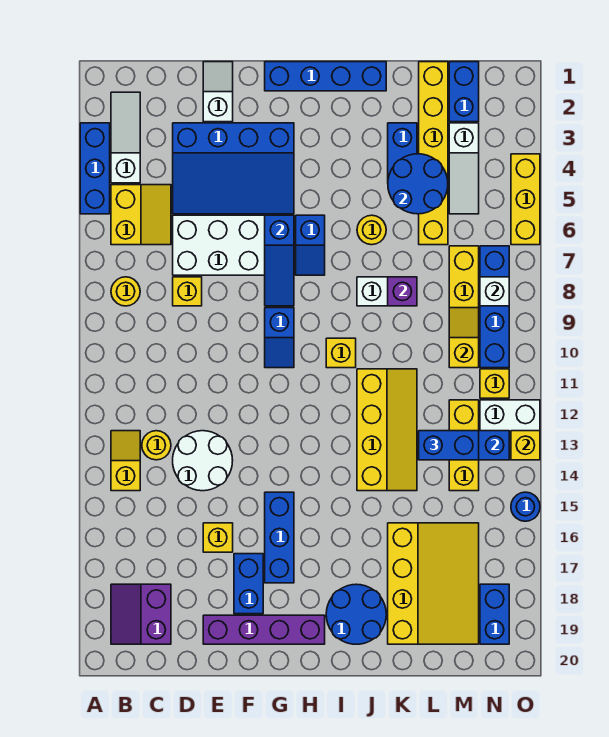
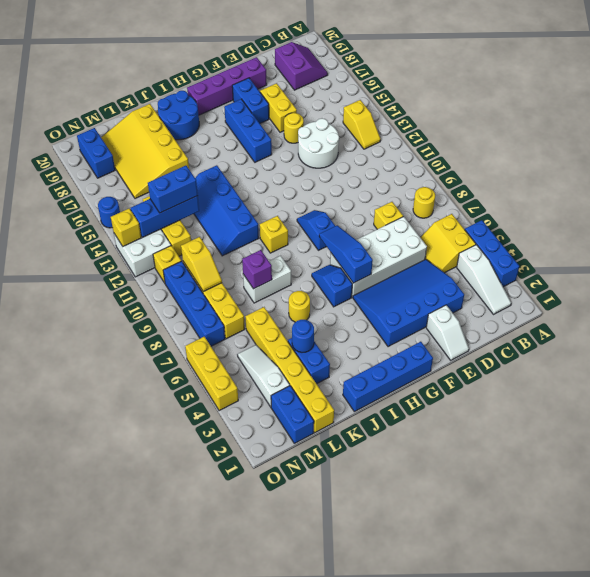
yellow round brick C13 level 1 -> yellow round brick E15 level 1
yellow brick E16 level 1 -> yellow brick E16:E17 level 1
yellow slope J11:K14 level 1 top J -> blue slope J11:K14 level 1 top J
blue round brick K4:L5 level 2 -> blue round brick K4 level 2
white brick N8 level 2 -> none

